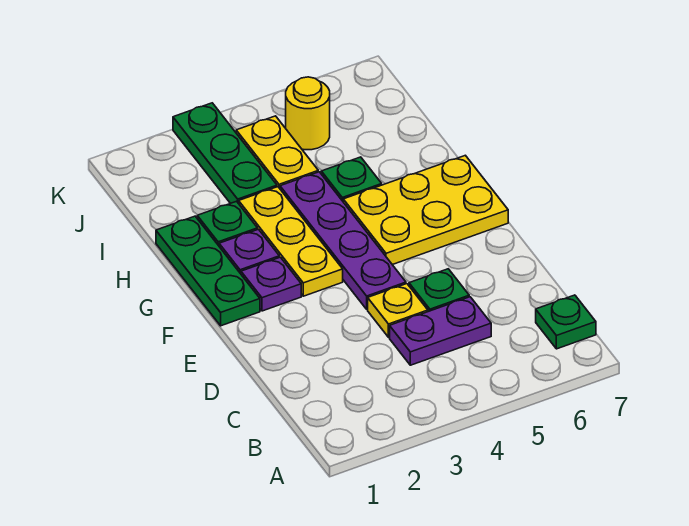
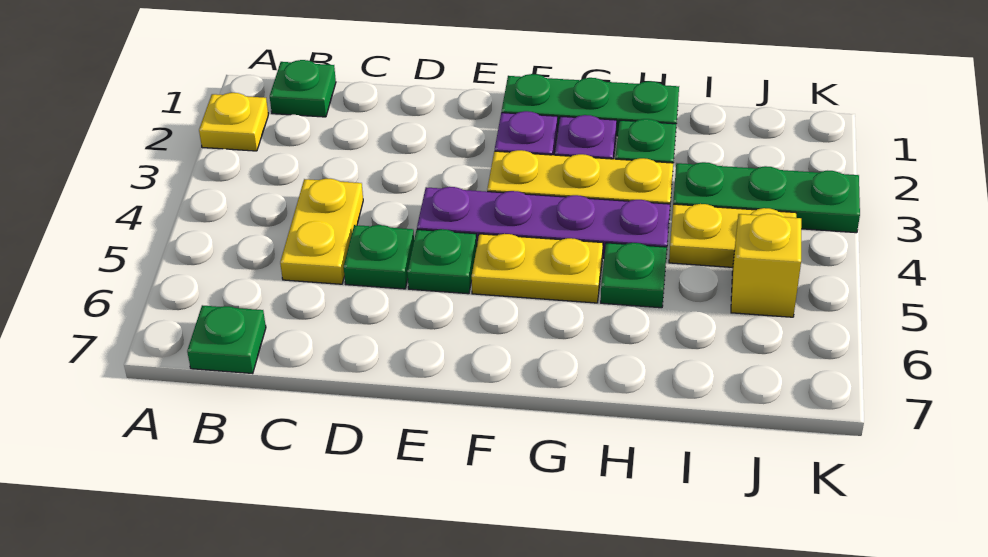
none -> green plate B1 level 1
purple plate C4:C5 level 1 -> yellow plate C4:C5 level 1
yellow plate D4 level 1 -> yellow plate A2 level 1
none -> green plate E5 level 1
yellow plate F5:G7 level 1 -> yellow plate F5:G5 level 1
yellow round brick J5 level 1 -> yellow brick J5 level 1

